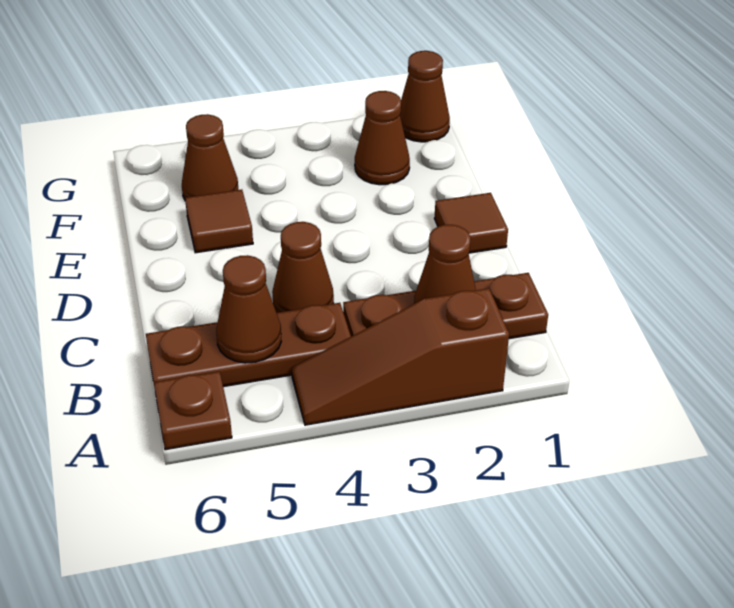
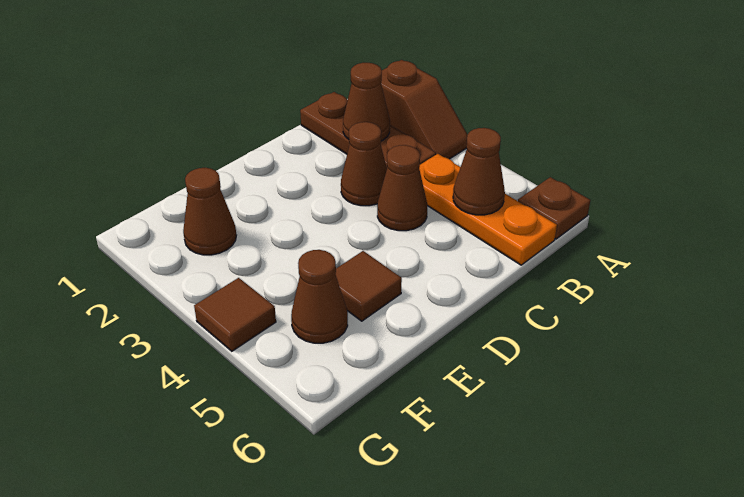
brown slope A2:A4 level 1 top 2 -> brown slope A2:A3 level 1 top 2
brown plate B4:B6 level 1 -> orange plate B4:B6 level 1
brown tile D1 level 1 -> brown tile G4 level 1
brown cone G1 level 1 -> brown cone C3 level 1

